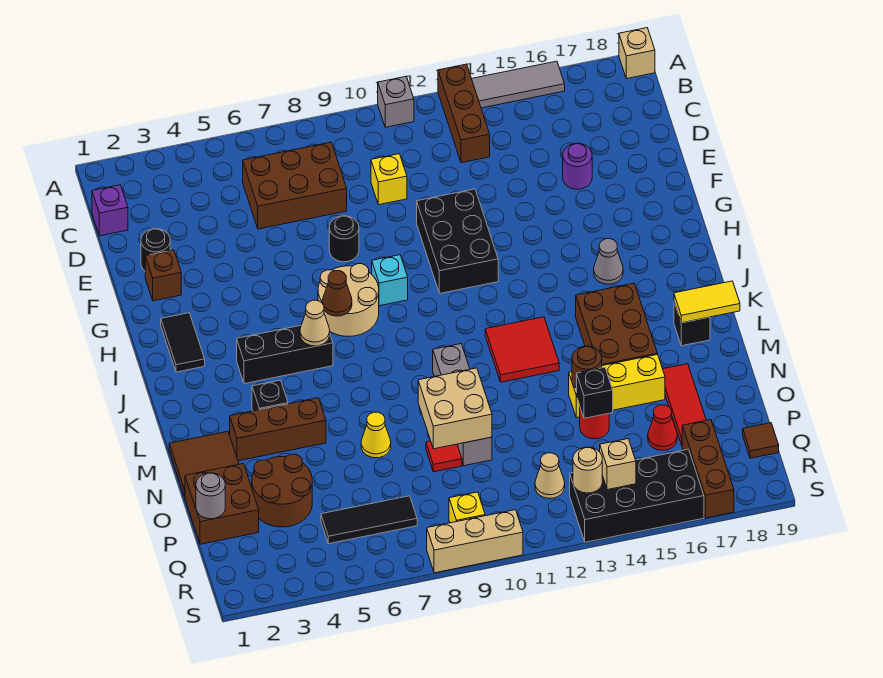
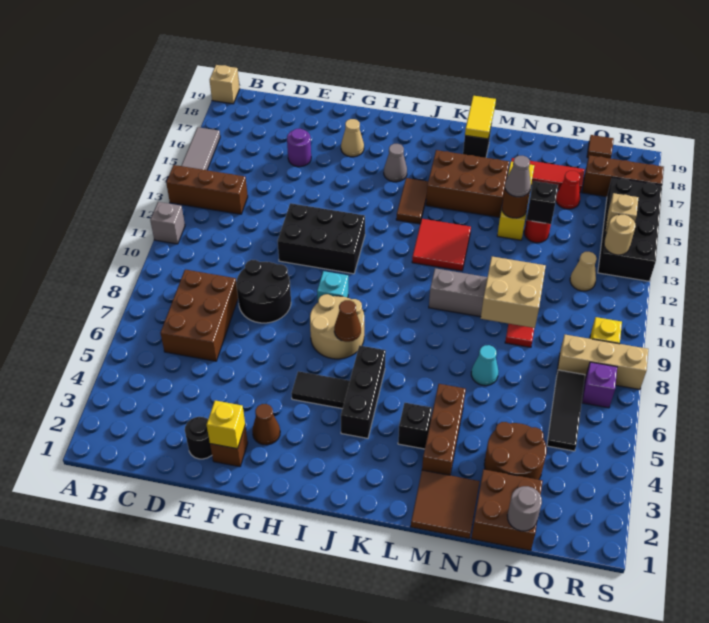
purple brick C1 level 1 -> purple brick R7 level 1
yellow brick D10 level 1 -> yellow brick F2 level 2
black round brick F8 level 1 -> black round brick E8:F9 level 1
none -> brown cone G3 level 1
black tile H2:I2 level 1 -> black tile H5:I5 level 1
tan cone J6 level 2 -> tan cone G17 level 1
none -> brown tile J14:J15 level 1
yellow cone N7 level 1 -> cyan cone N7 level 1
none -> grey cone N14 level 3
tan brick S8:S10 level 1 -> tan brick Q8:S8 level 1

